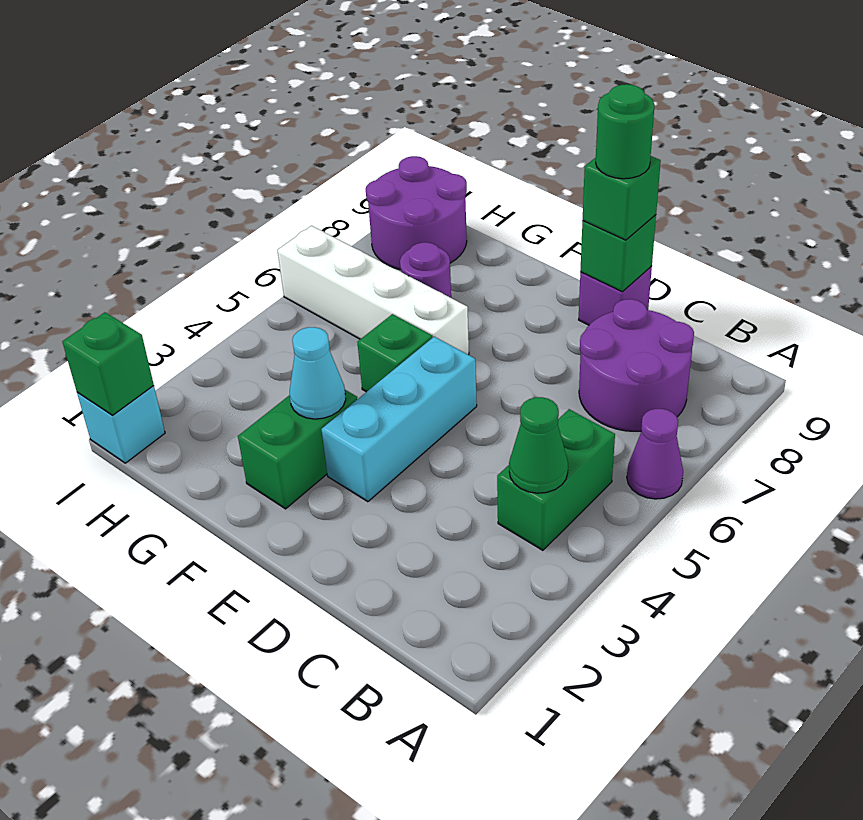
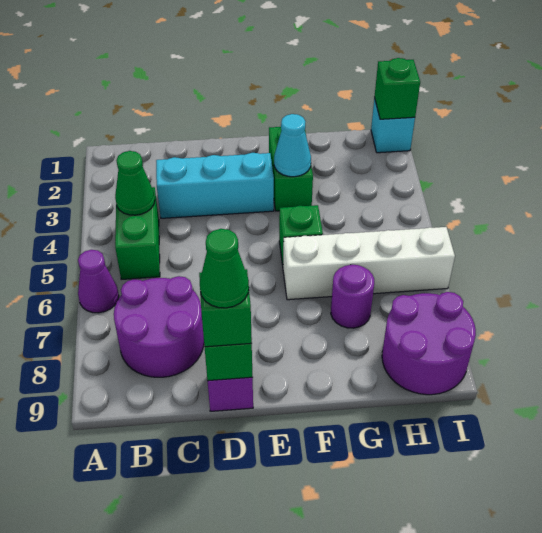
green round brick D9 level 4 -> green cone D9 level 4
cyan brick E3:E5 level 1 -> cyan brick C3:E3 level 1

